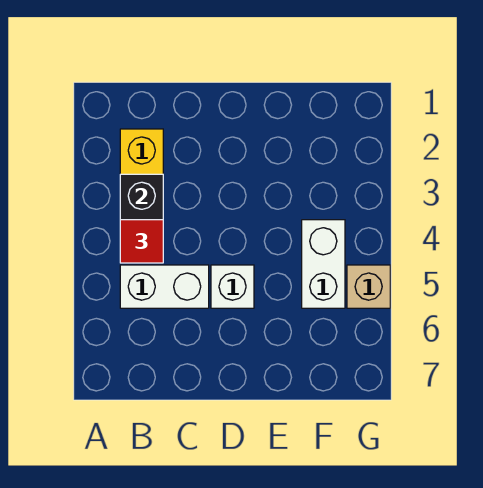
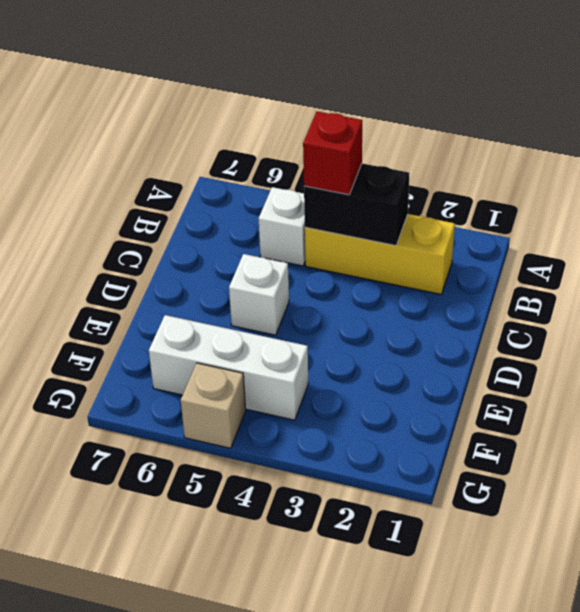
red tile B4 level 3 -> red brick B4 level 3
white brick B5:C5 level 1 -> white brick B5 level 1
white brick F4:F5 level 1 -> white brick F4:F6 level 1

